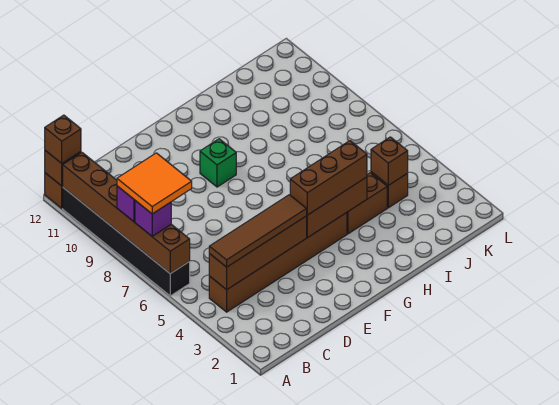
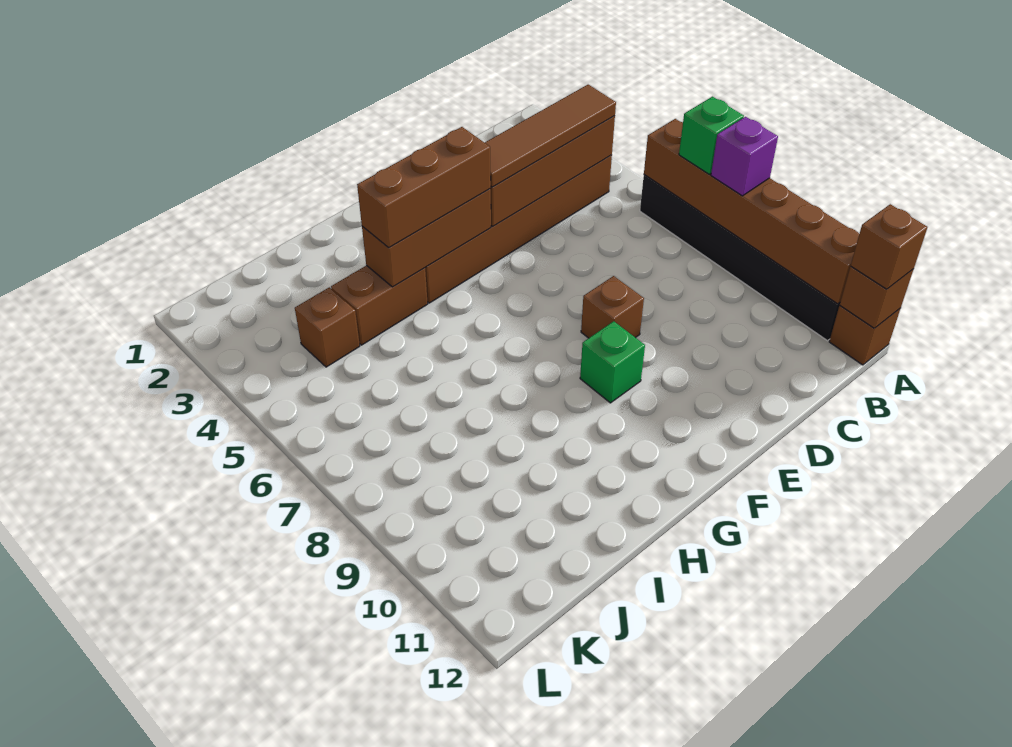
purple brick A7 level 3 -> green brick A7 level 3
orange tile A7:B8 level 4 -> none
brown brick J4 level 2 -> brown brick E8 level 1

